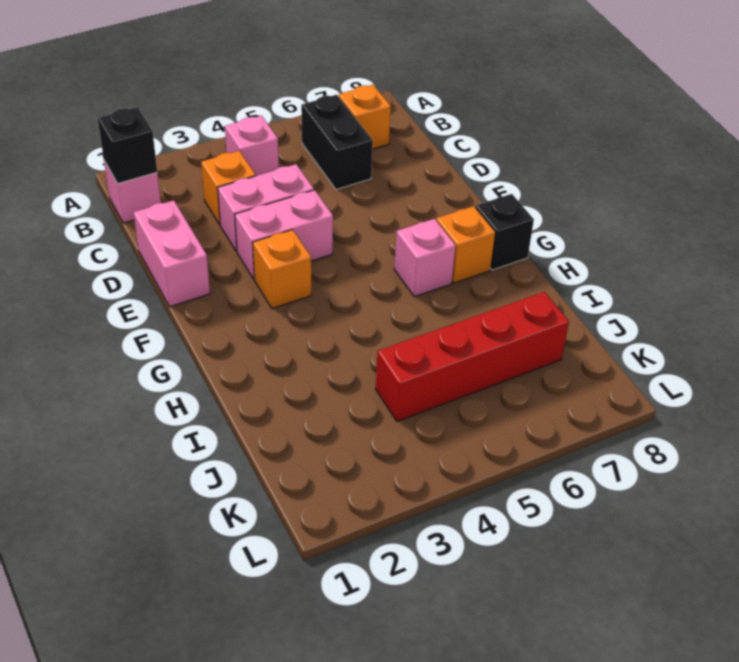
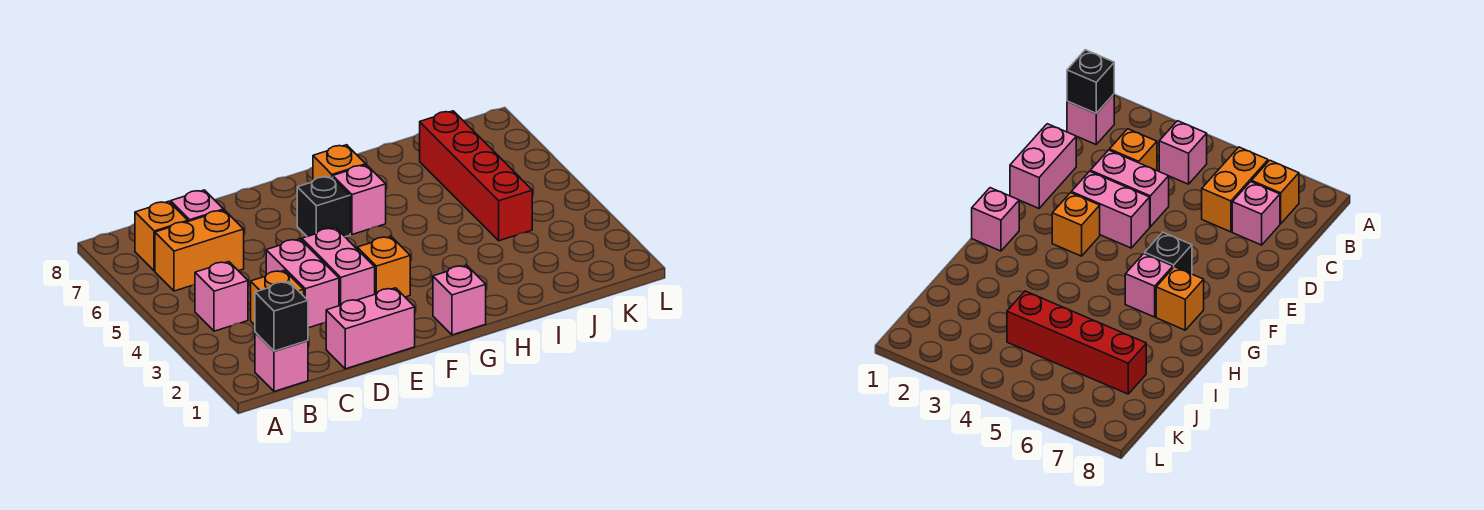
black brick B6:C6 level 1 -> orange brick B6:C6 level 1
none -> pink brick C7 level 1
none -> pink brick G1 level 1
black brick G8 level 1 -> black brick F6 level 1

